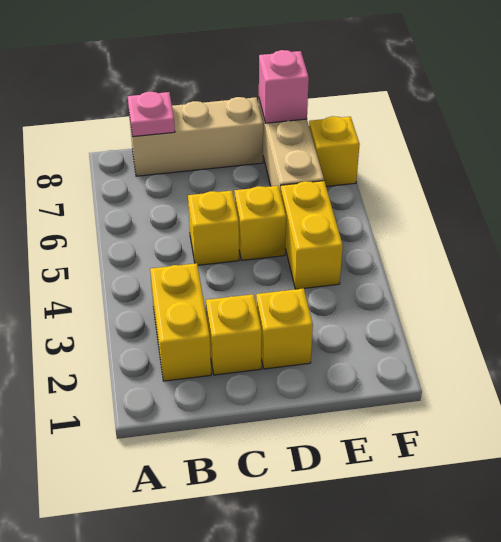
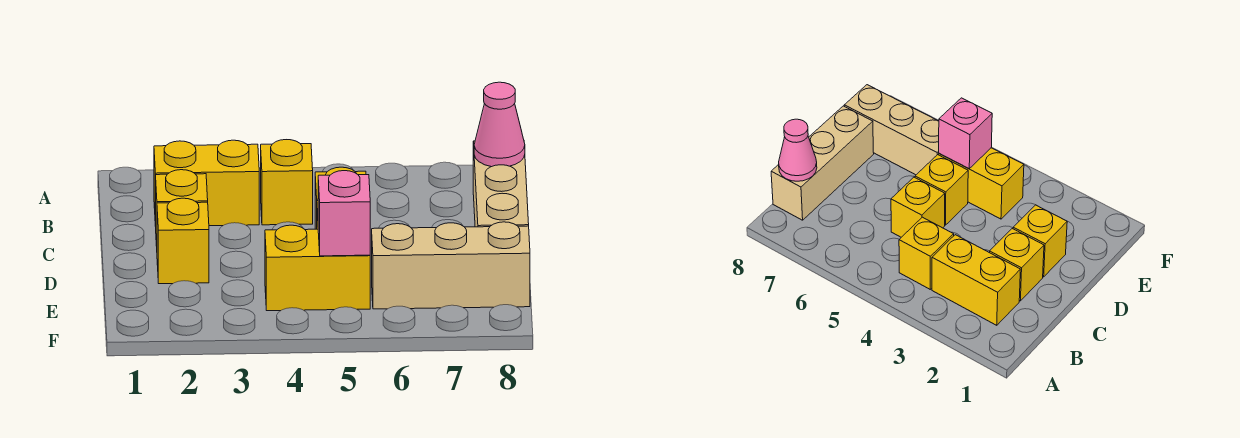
pink plate B8 level 2 -> pink cone B8 level 2
pink brick E8 level 2 -> pink brick E5 level 2
yellow brick F7 level 1 -> yellow brick B4 level 1

